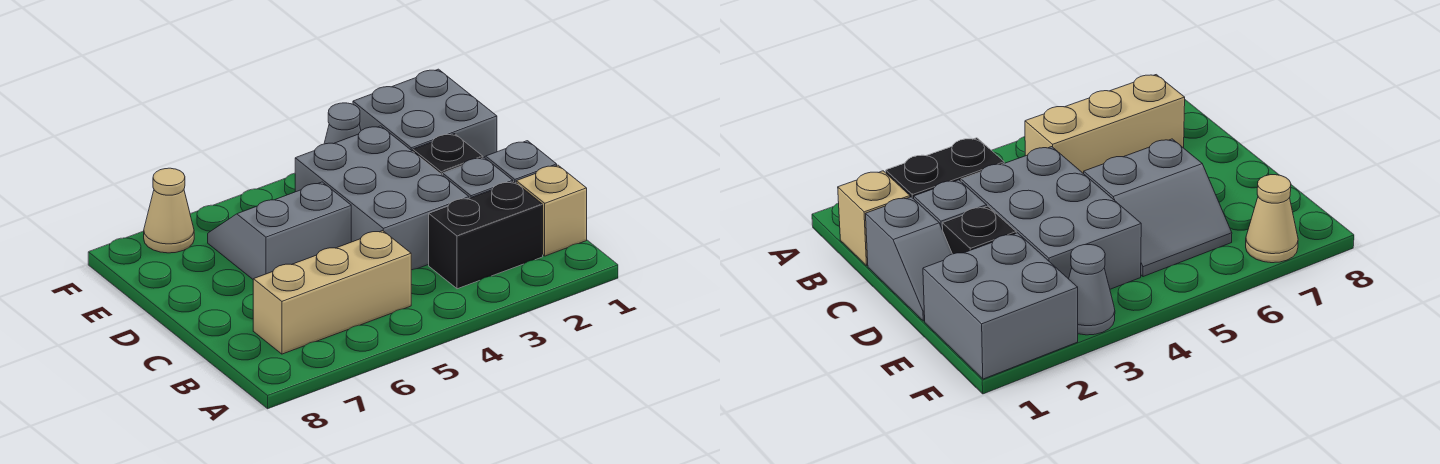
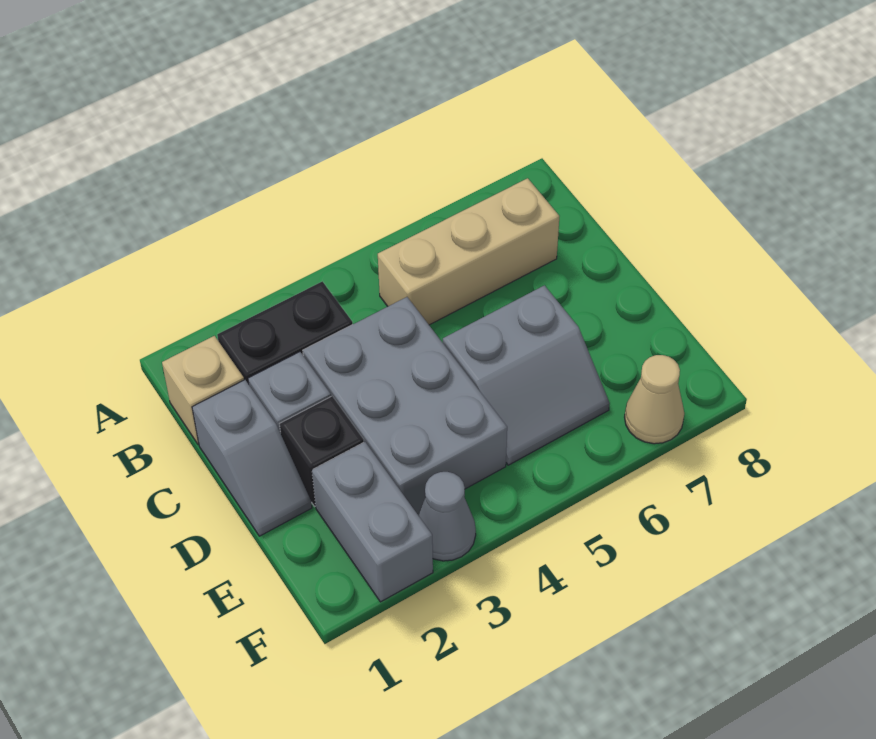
grey brick E1:F2 level 1 -> grey brick E2:F2 level 1

